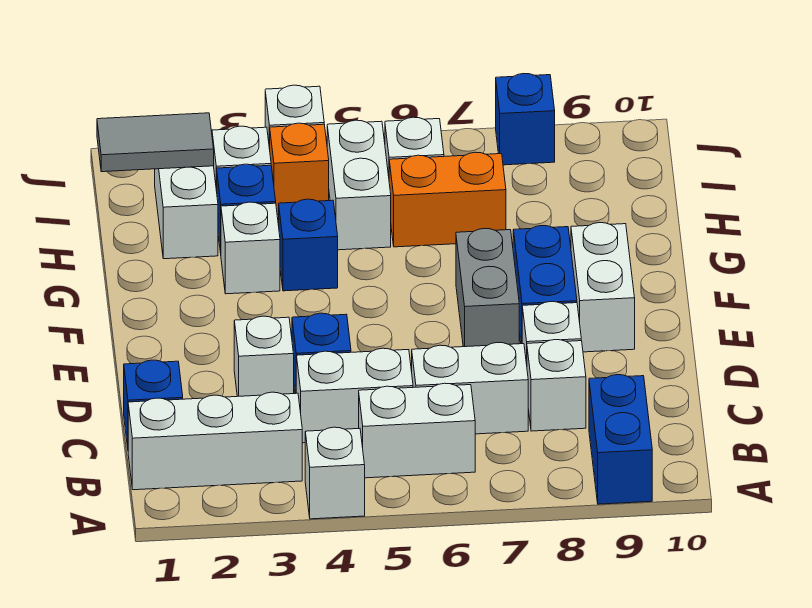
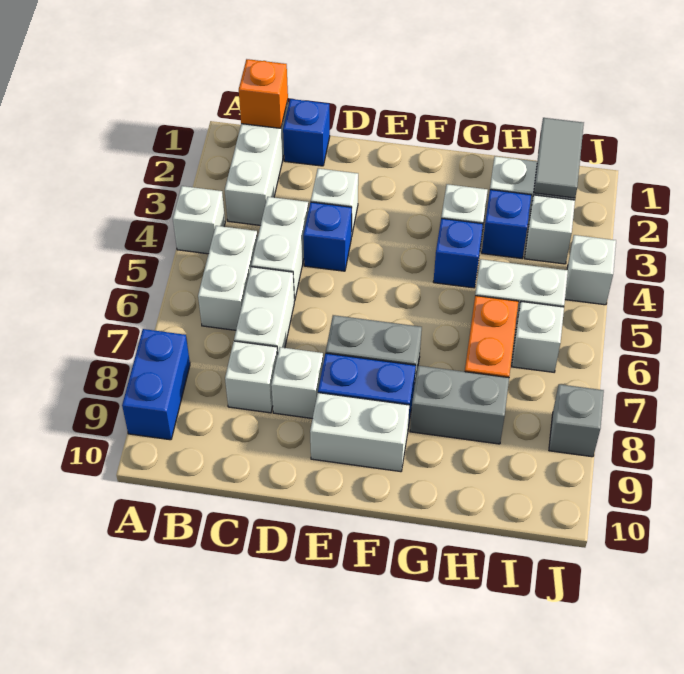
blue brick A9:B9 level 1 -> blue brick A8:A9 level 1
none -> grey brick G8:H8 level 1
orange brick I4 level 1 -> orange brick B1 level 2
blue brick J8 level 1 -> grey brick J8 level 1

